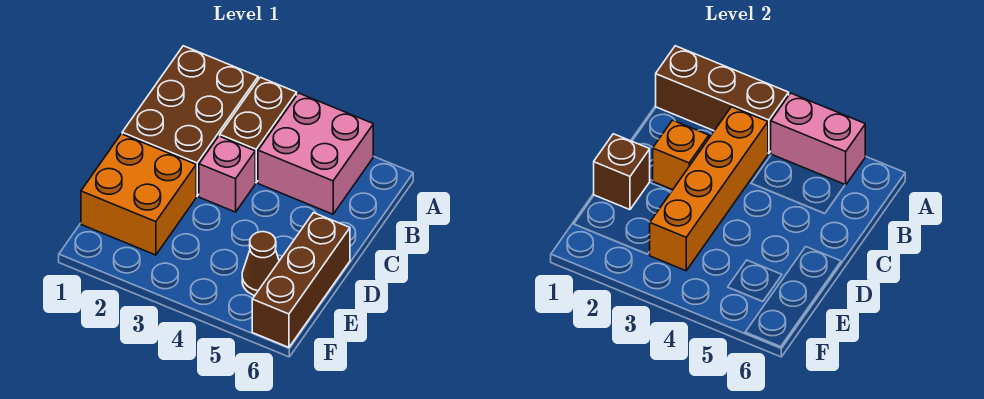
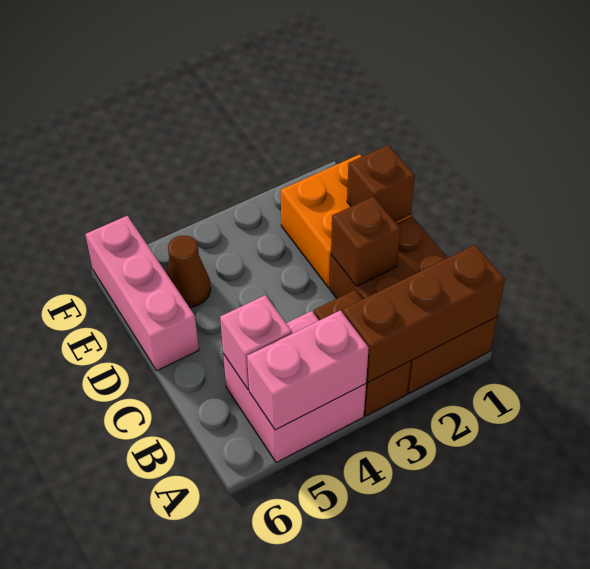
orange brick B3:E3 level 2 -> none
orange brick C2 level 2 -> brown brick C2 level 2
pink brick C3 level 1 -> pink brick B5 level 2
brown brick D6:F6 level 1 -> pink brick D6:F6 level 1

